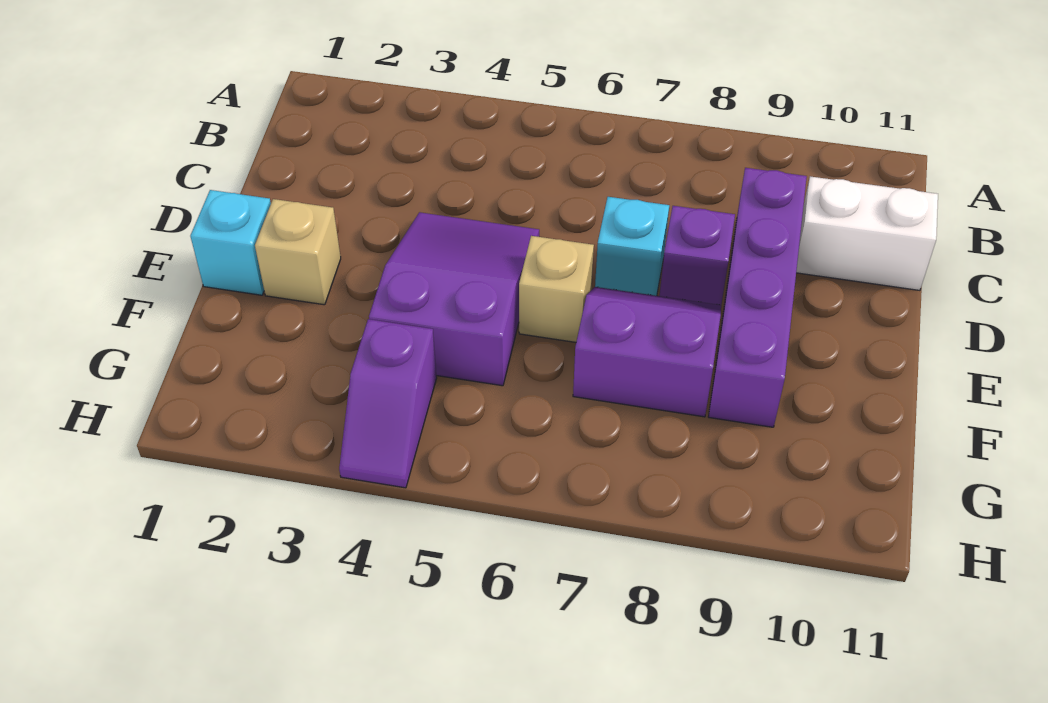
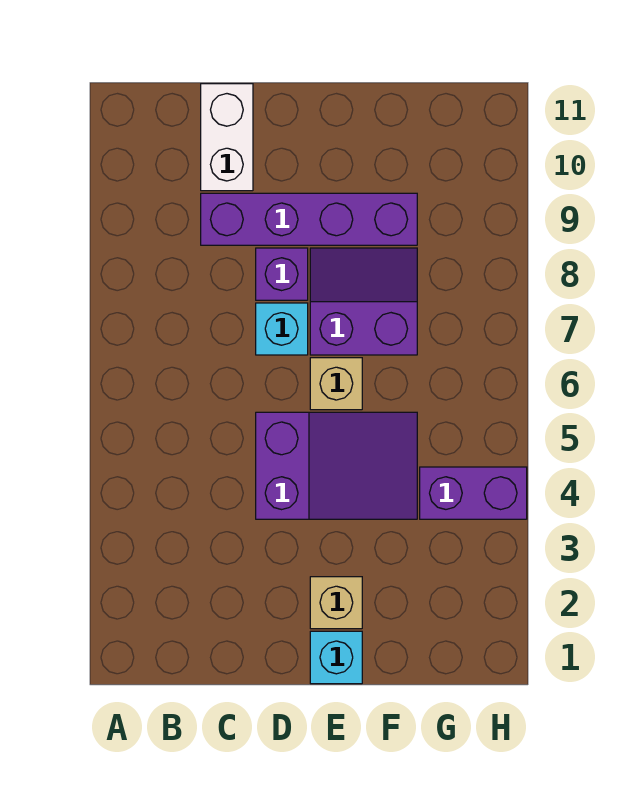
purple slope D4:F5 level 1 top F -> purple slope D4:F5 level 1 top D
purple slope E7:F8 level 1 top F -> purple slope E7:F8 level 1 top 7
purple slope G4:H4 level 1 top G -> purple brick G4:H4 level 1

